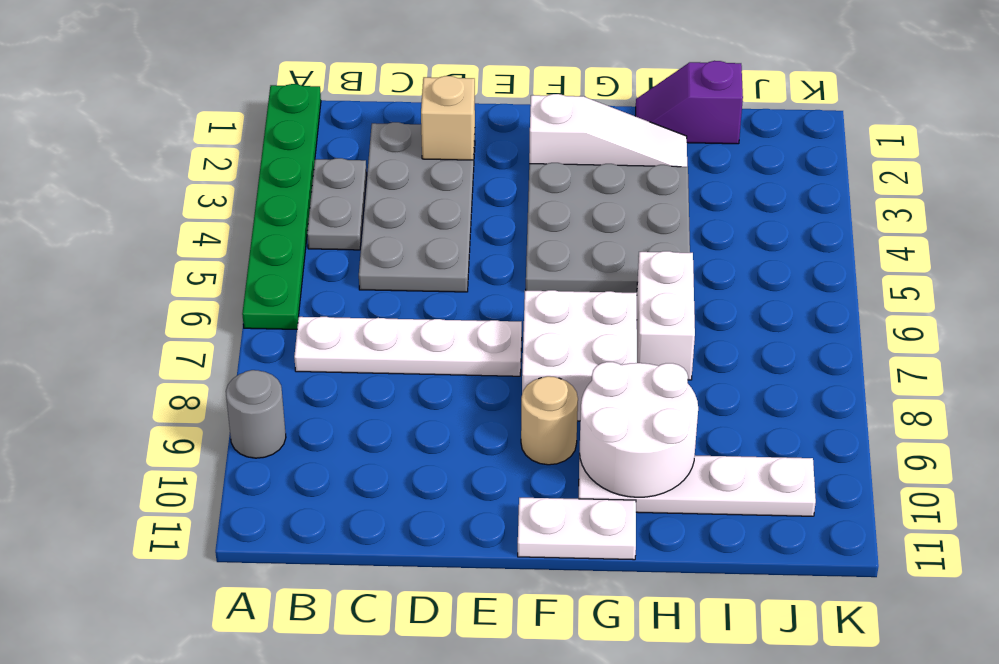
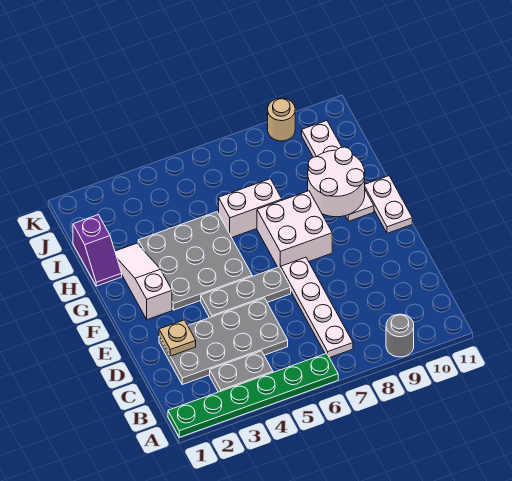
tan brick D2 level 2 -> tan plate D2 level 2
none -> grey plate E4:E6 level 1
tan round brick F9 level 1 -> tan round brick K9 level 1

